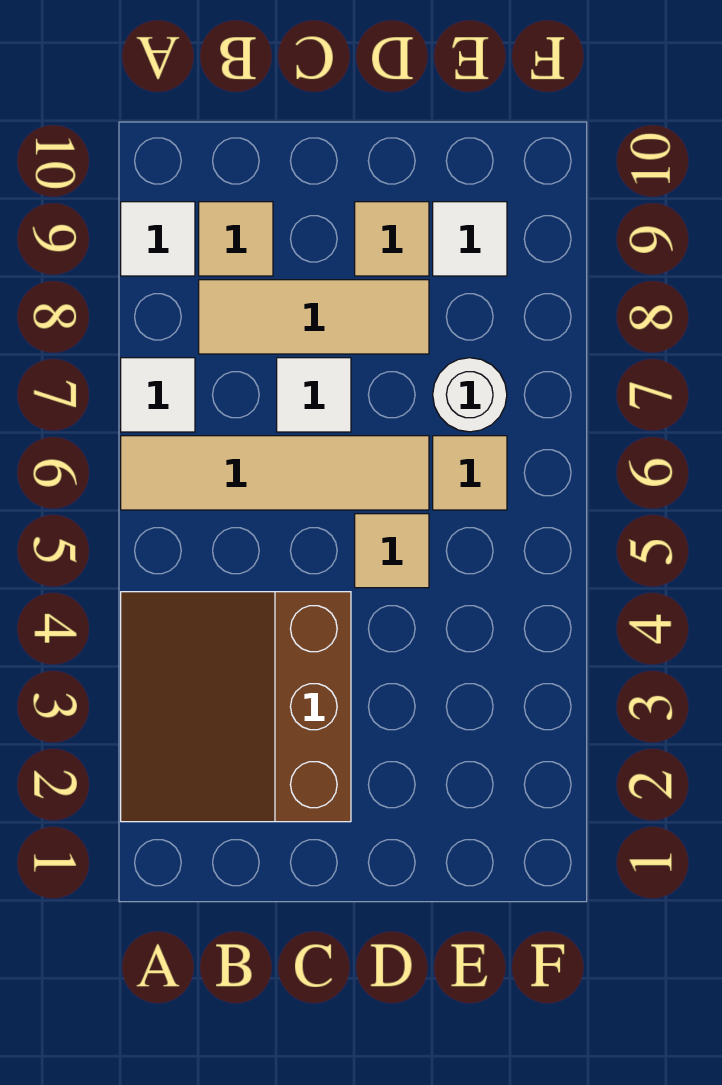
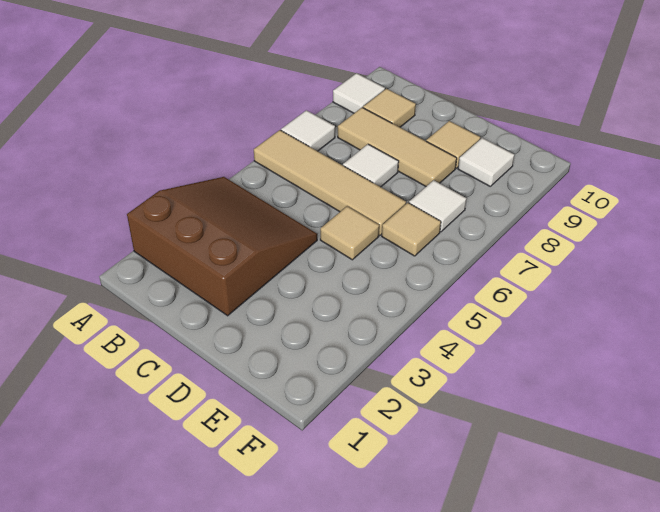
brown slope A2:C4 level 1 top C -> brown slope A2:C4 level 1 top 2
white round brick E7 level 1 -> white tile E7 level 1

